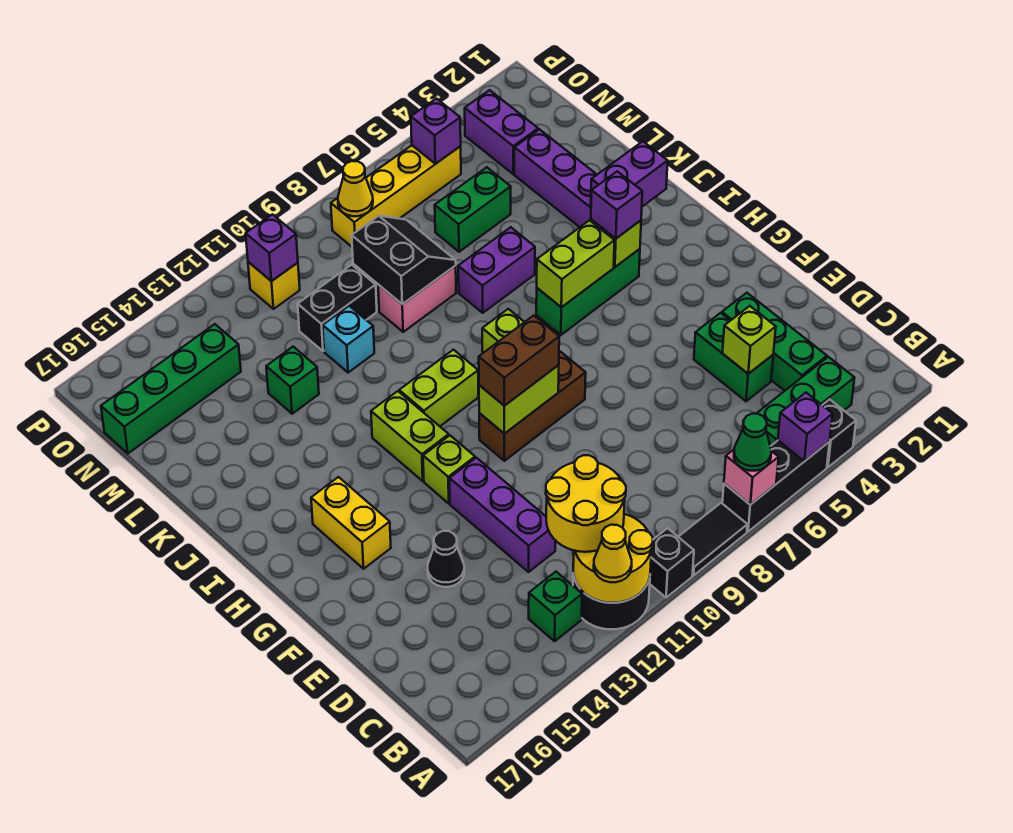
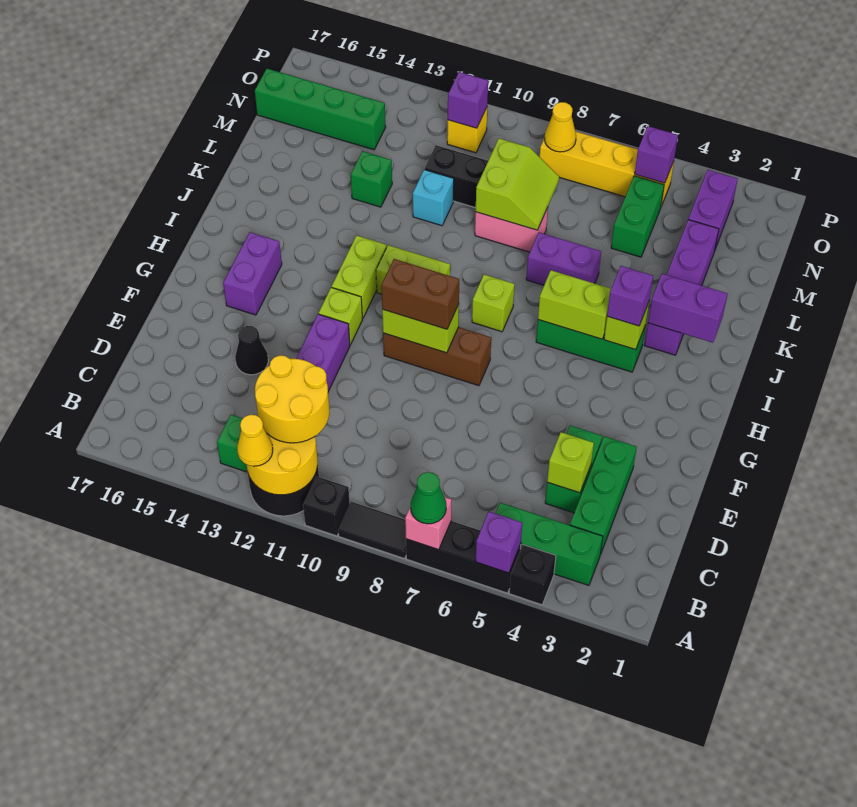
yellow brick G15:H15 level 1 -> purple brick G15:H15 level 1
black slope L8:M9 level 2 top 9 -> lime slope L8:M9 level 2 top 9
green brick M5:M6 level 1 -> green brick M5:N5 level 1

